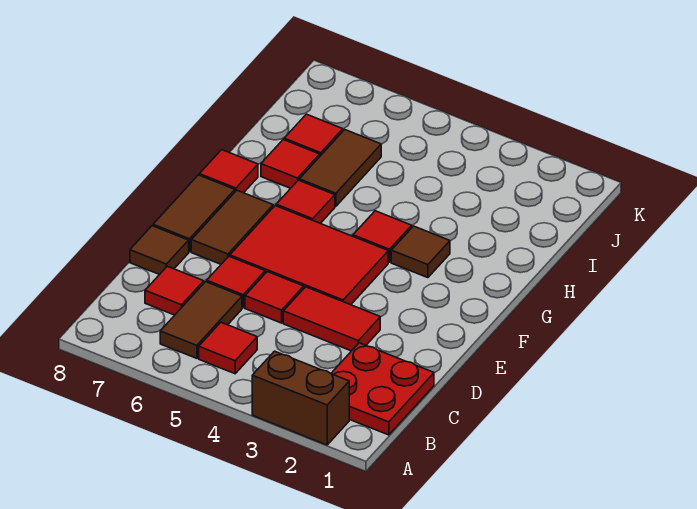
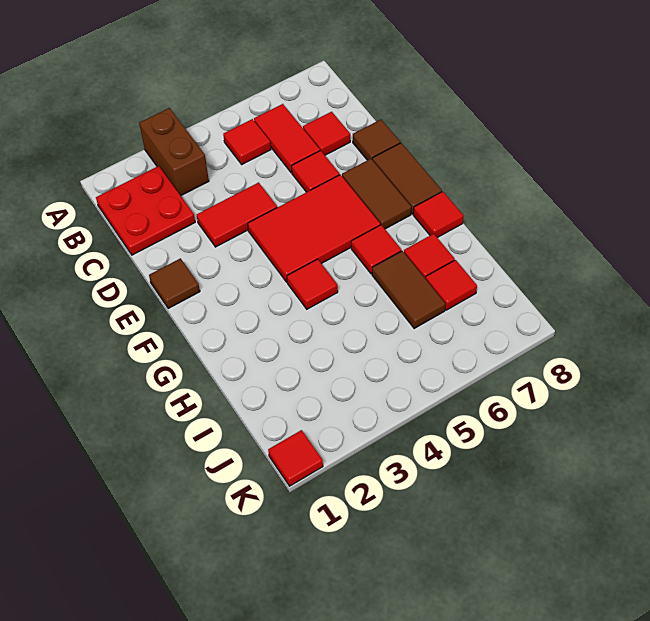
brown brick A2:A3 level 1 -> brown brick A3:B3 level 1
brown tile B6:C6 level 1 -> red tile B6:C6 level 1
red tile D5 level 1 -> red tile K1 level 1
brown tile G3 level 1 -> brown tile E1 level 1

